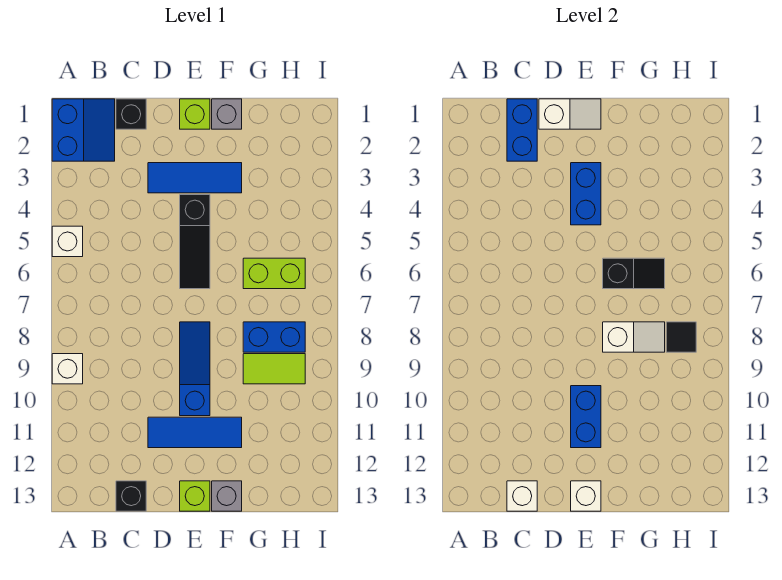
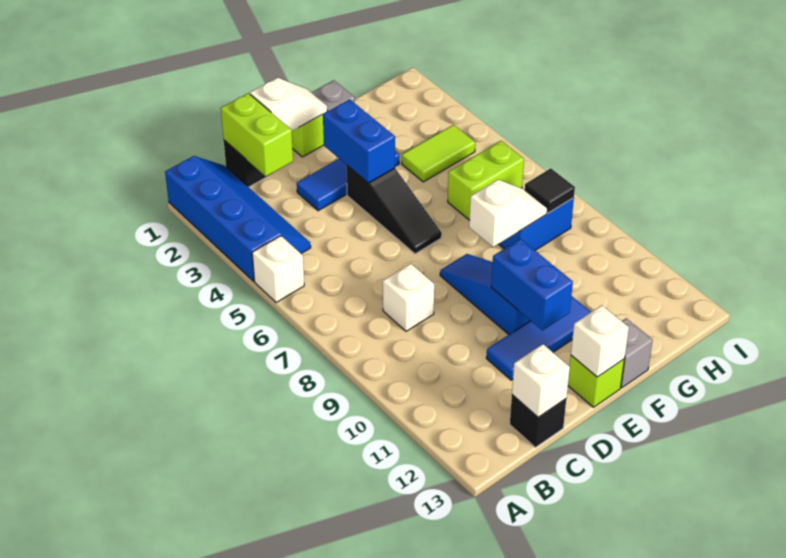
blue slope A1:B2 level 1 top A -> blue slope A1:B4 level 1 top A
white brick A9 level 1 -> white brick C8 level 1
blue brick C1:C2 level 2 -> lime brick C1:C2 level 2
black slope F6:G6 level 2 top F -> none
lime tile G9:H9 level 1 -> lime tile G4:H4 level 1

